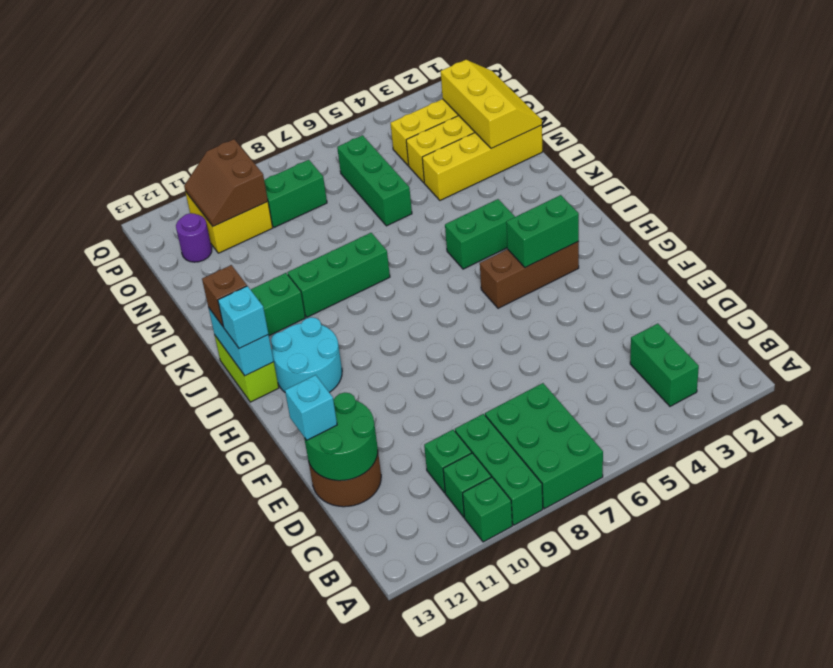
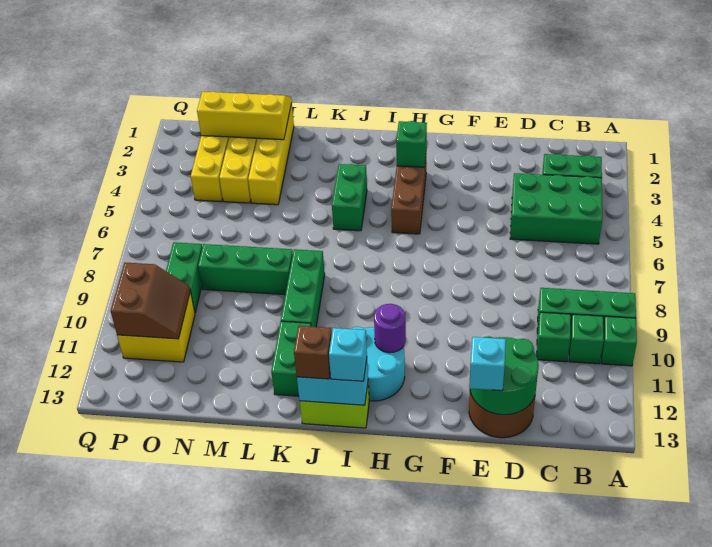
green brick A7:C8 level 1 -> green brick B4:D5 level 1
green brick H3:H4 level 2 -> green brick H3 level 2
green brick M6:O6 level 1 -> green brick L8:N8 level 1
brown slope O10:P11 level 2 top 10 -> brown slope O10:P11 level 2 top P
purple round brick O12 level 1 -> purple round brick H11 level 2

